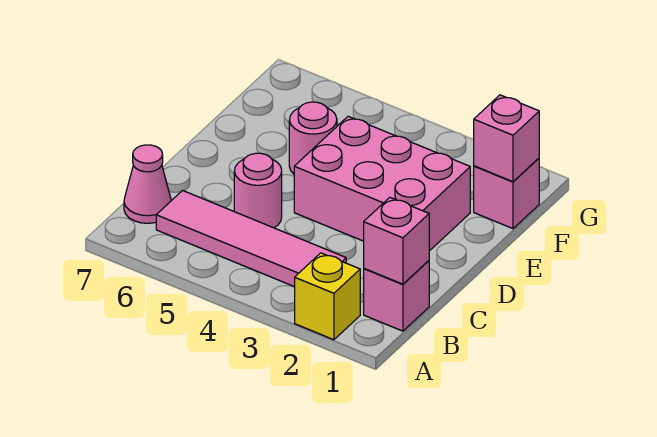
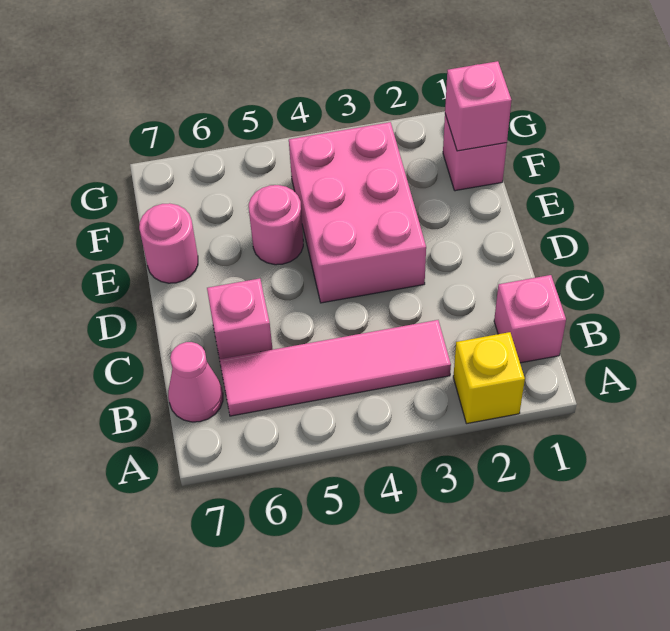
pink brick B1 level 2 -> pink brick C6 level 1
pink round brick C5 level 1 -> pink round brick E7 level 1
pink brick D2:E4 level 1 -> pink brick D3:F4 level 1

